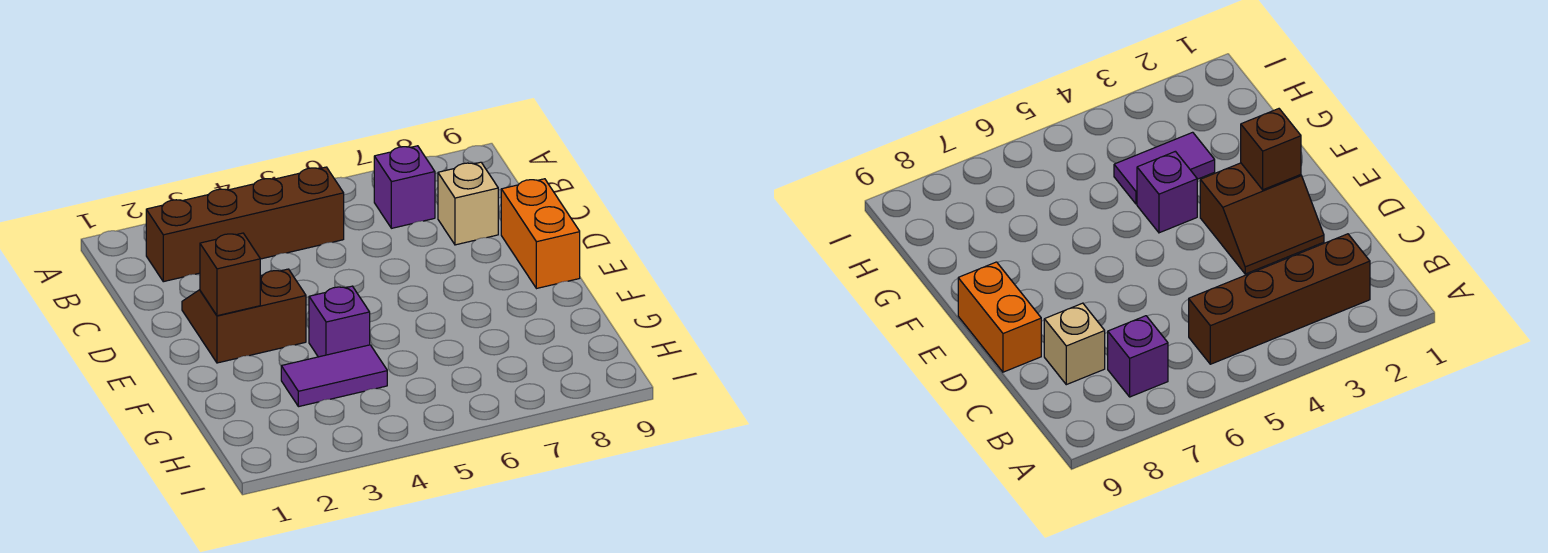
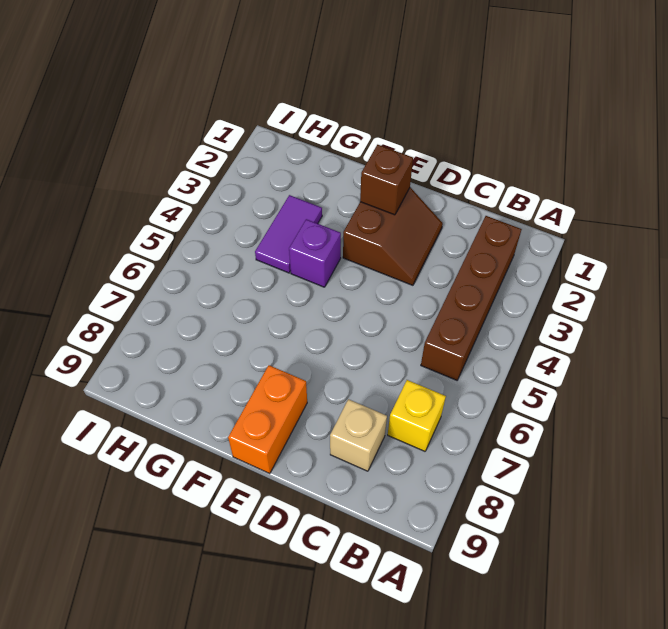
purple brick B7 level 1 -> yellow brick B7 level 1
orange brick D9:E9 level 1 -> orange brick E8:E9 level 1

